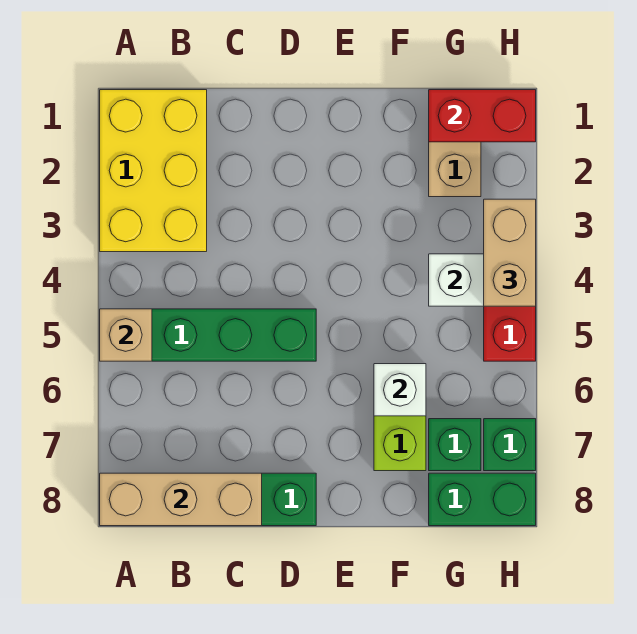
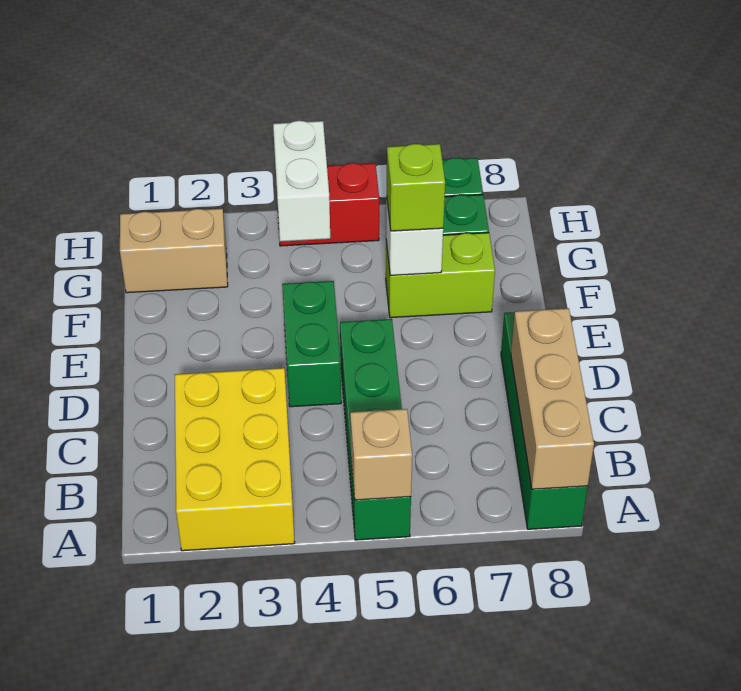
yellow brick A1:B3 level 1 -> yellow brick A2:C3 level 1
none -> lime brick F6 level 3
red brick G1:H1 level 2 -> none
green brick G8:H8 level 1 -> green brick D4:E4 level 1
tan brick H3:H4 level 3 -> none

